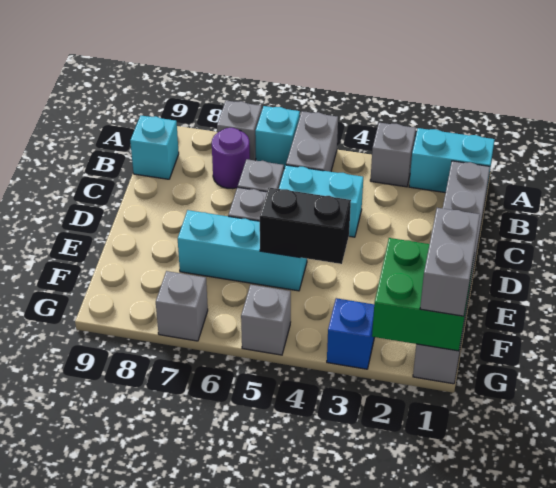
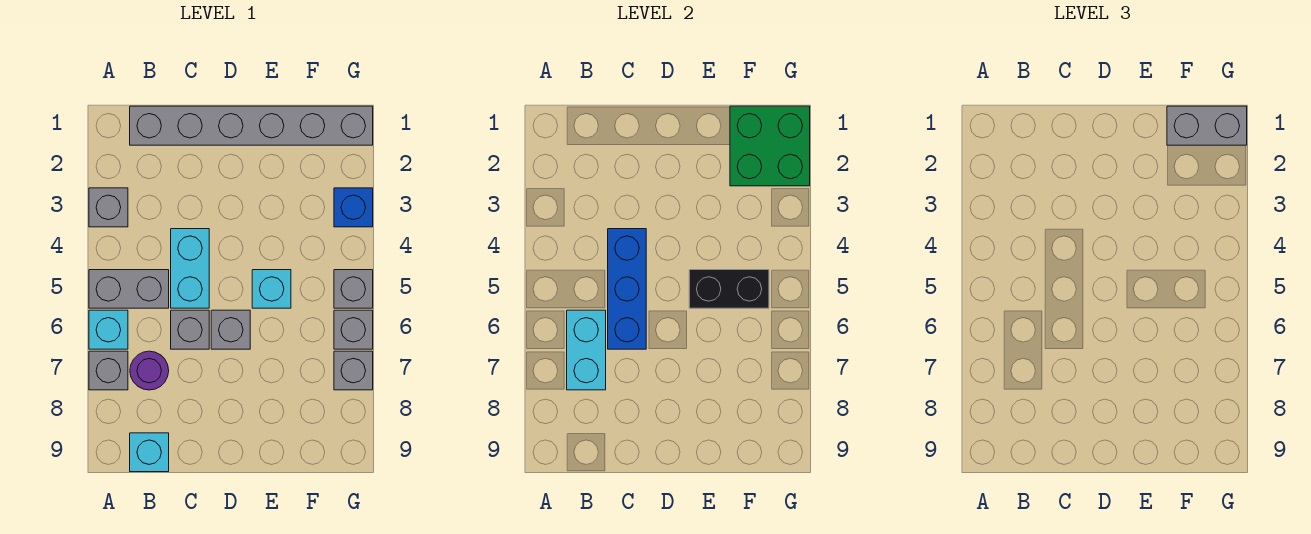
cyan brick A1:A2 level 1 -> cyan brick B6:B7 level 2
none -> blue brick C4:C6 level 2
black brick E4:E5 level 2 -> black brick E5:F5 level 2
cyan brick E5:E7 level 1 -> cyan brick E5 level 1
none -> grey brick G6 level 1

